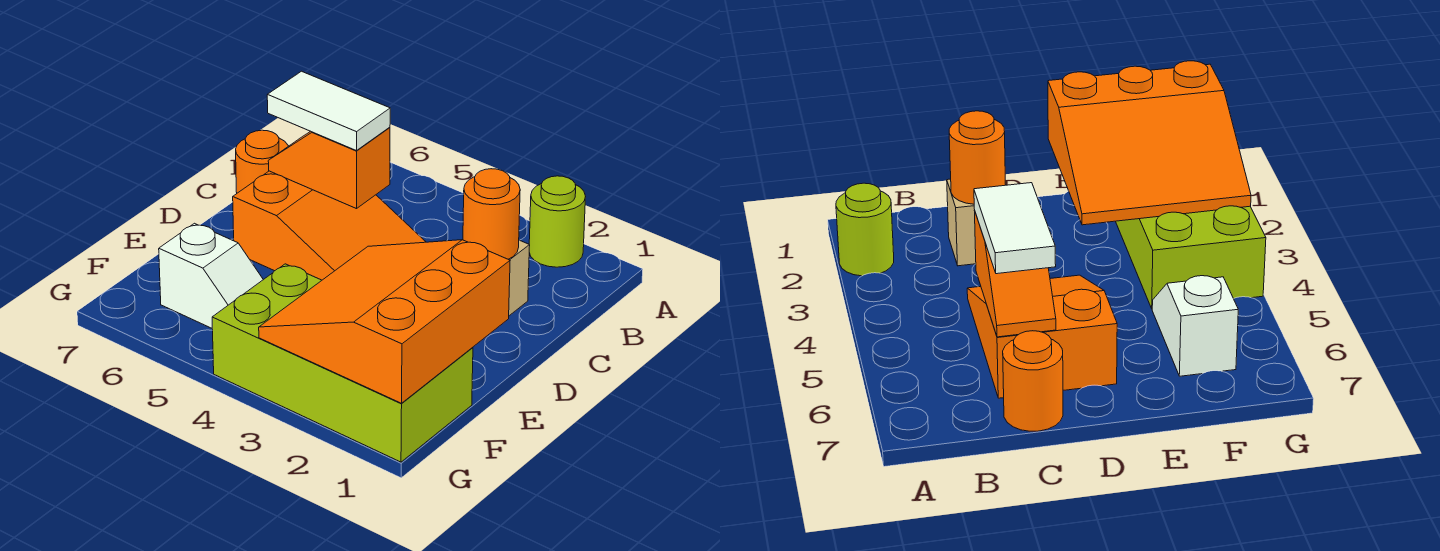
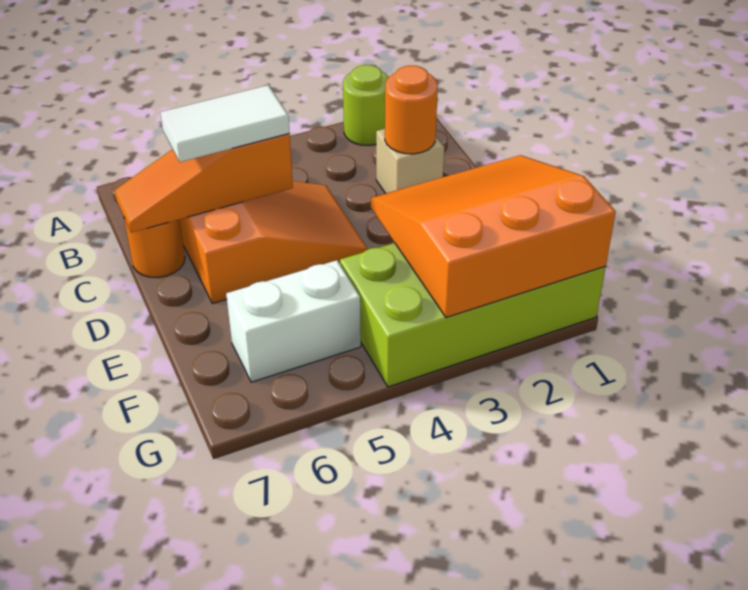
orange slope C5:C6 level 2 top 5 -> orange slope C5:C7 level 2 top 5
orange slope E1:G3 level 2 top 1 -> orange slope E1:G3 level 2 top G
white slope F5:F6 level 1 top 6 -> white brick F5:F6 level 1

